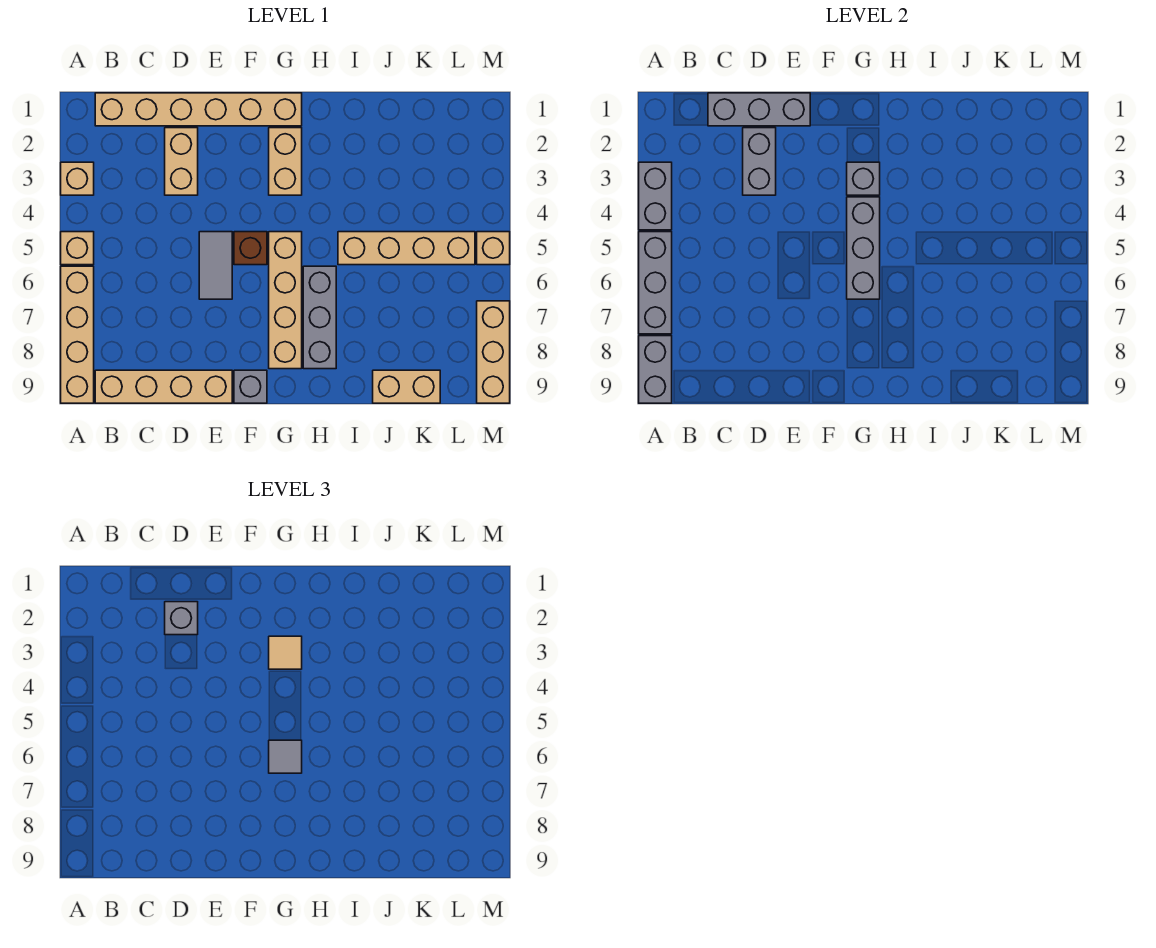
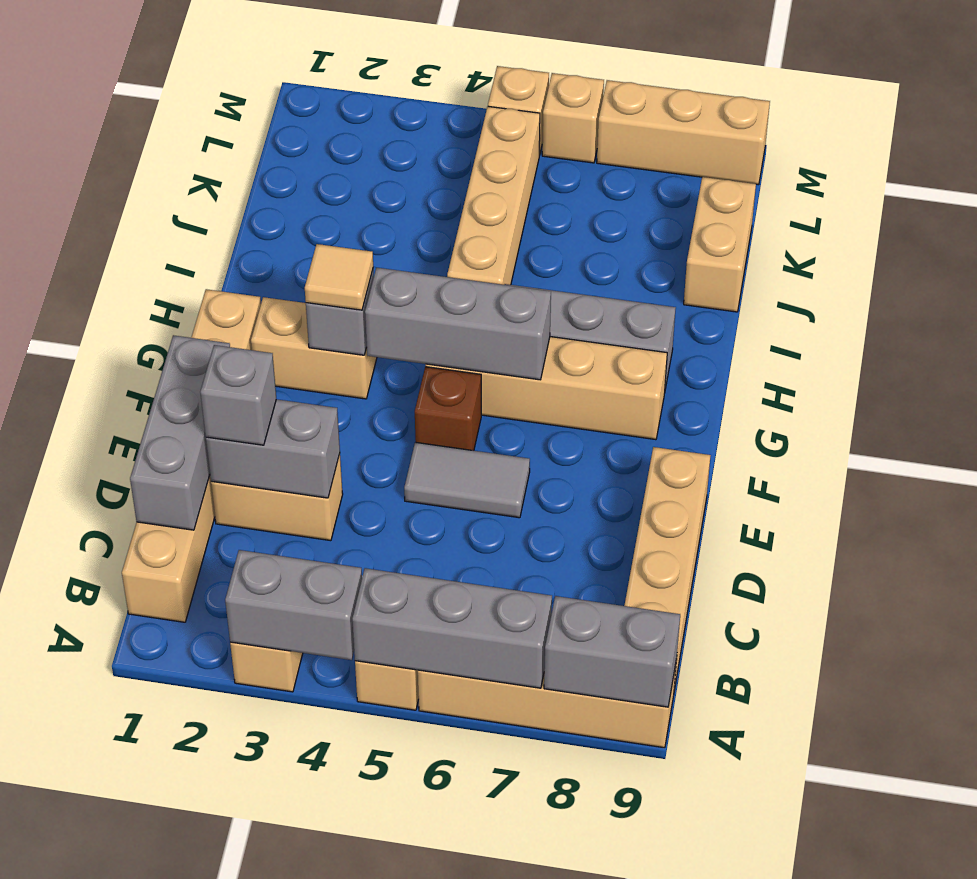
grey brick F9 level 1 -> none
grey tile G6 level 3 -> none
none -> tan brick M6 level 1

